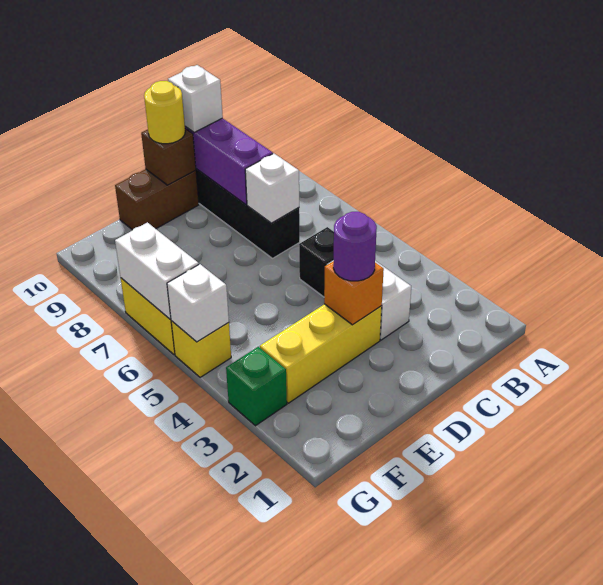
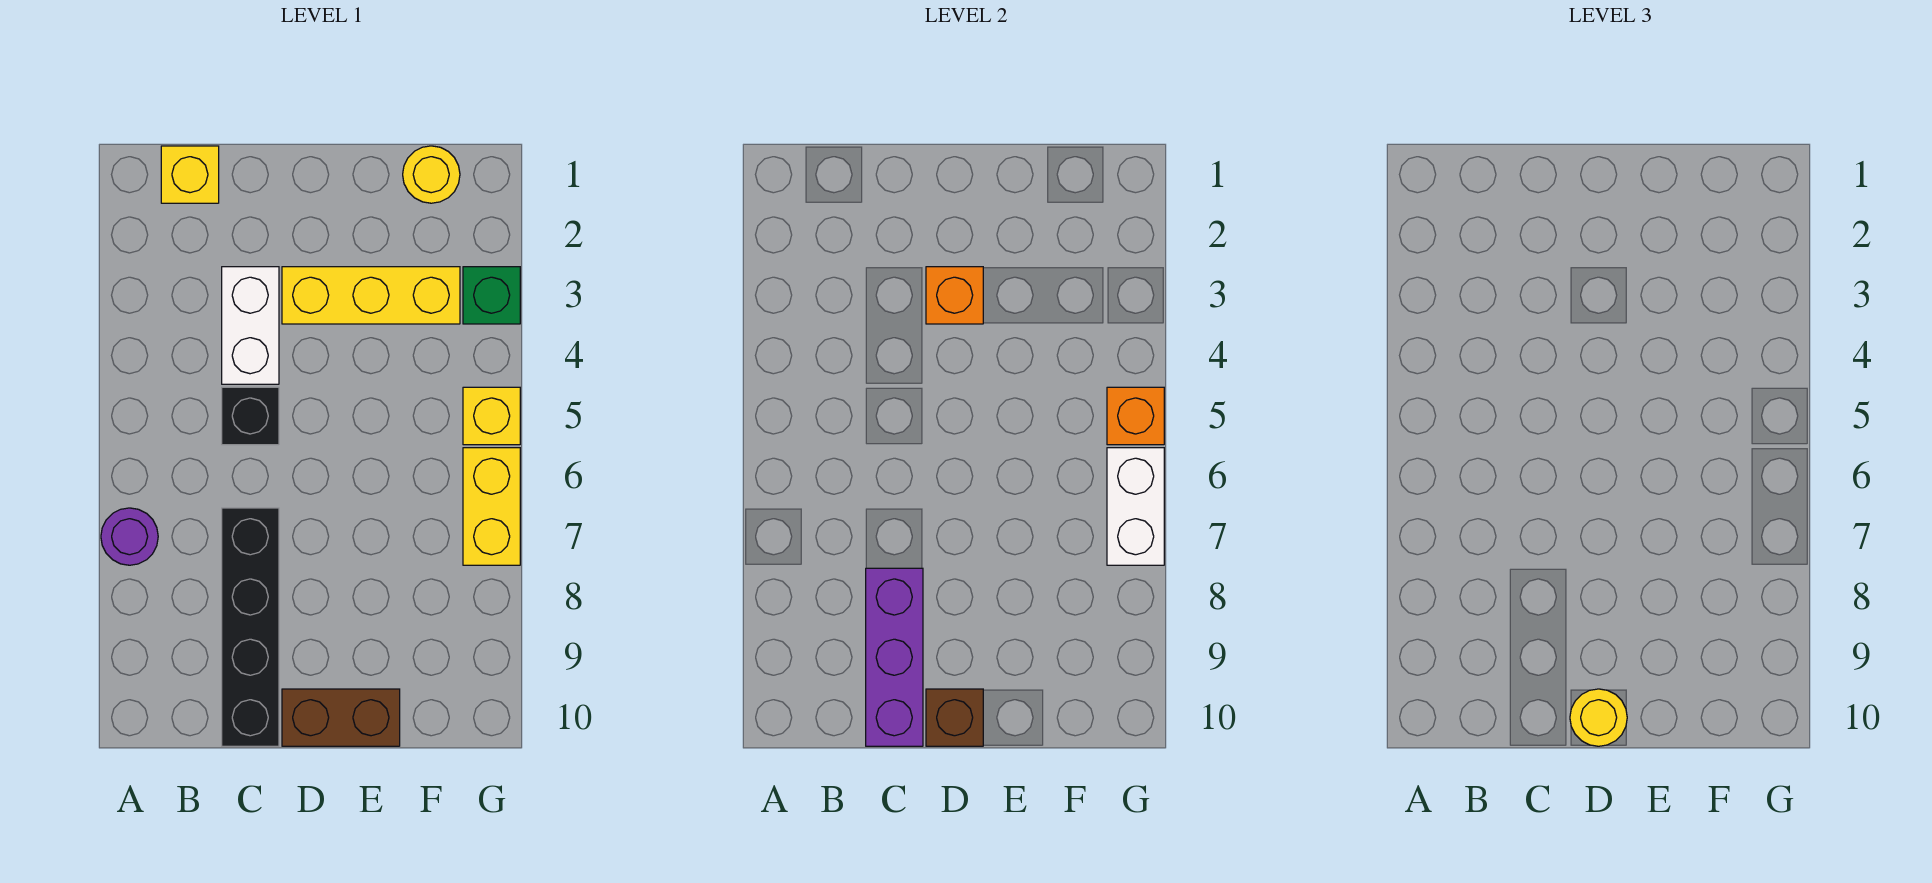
none -> yellow brick B1 level 1
white brick C7 level 2 -> none
white brick C10 level 3 -> none
purple round brick D3 level 3 -> purple round brick A7 level 1
none -> yellow round brick F1 level 1
white brick G5 level 2 -> orange brick G5 level 2

